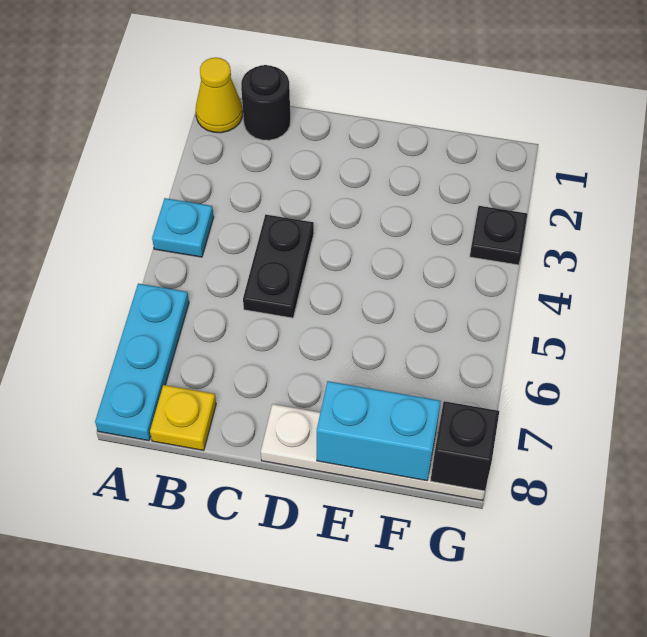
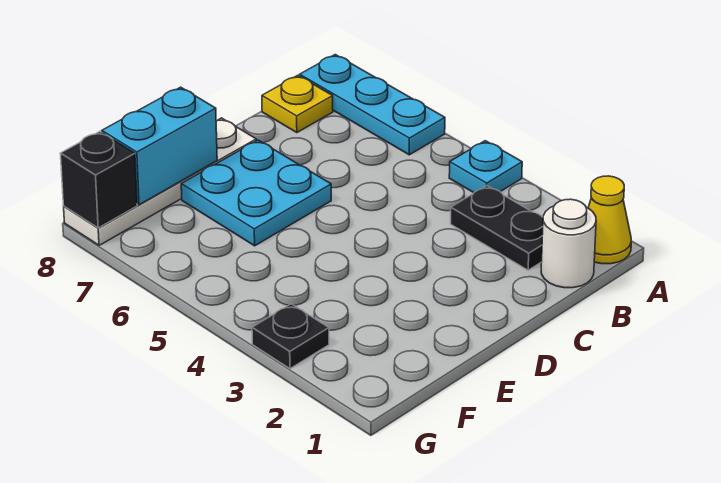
black round brick B1 level 1 -> white round brick B1 level 1
black plate C4:C5 level 1 -> black plate B2:B3 level 1
none -> cyan plate D6:E7 level 1

